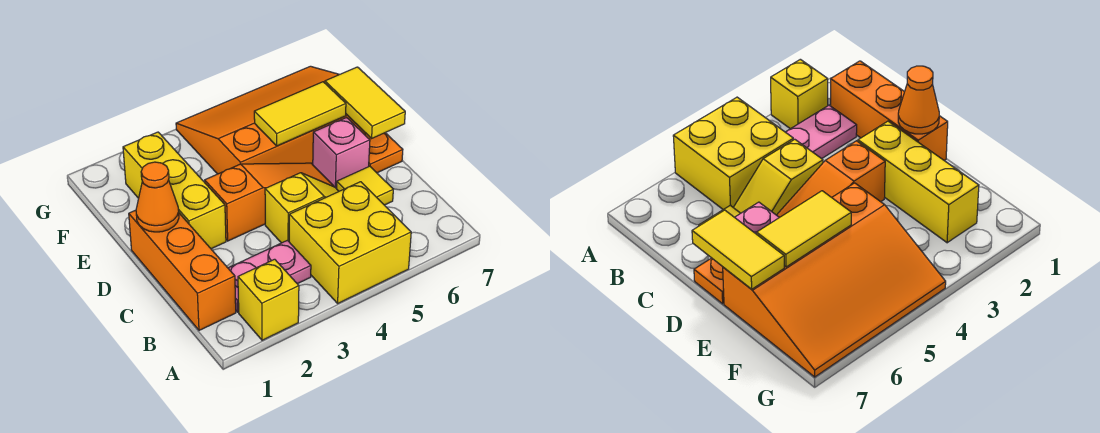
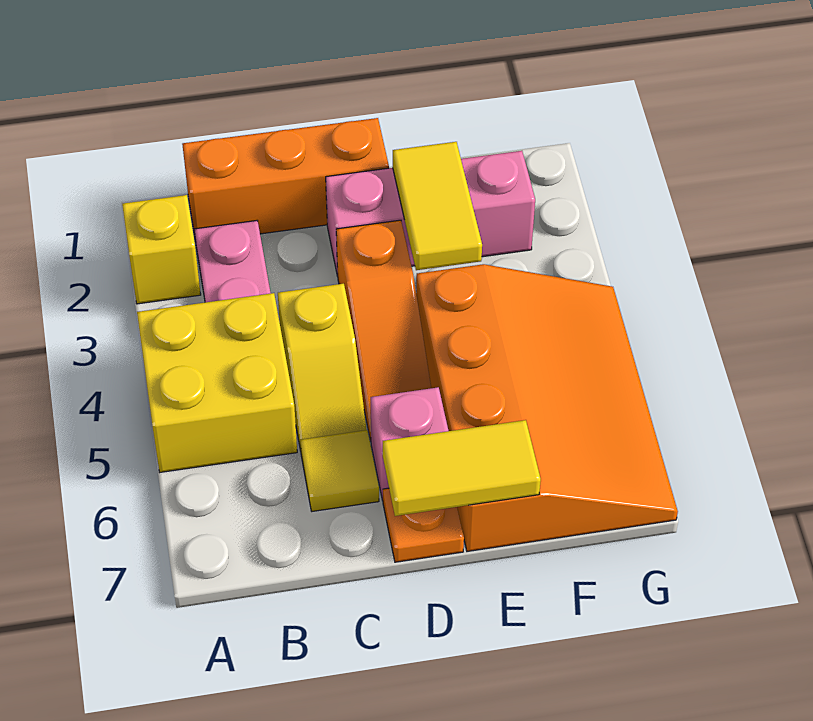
orange cone D1 level 2 -> none
yellow brick D2:F2 level 1 -> pink brick D2:F2 level 1
yellow tile E5:E6 level 2 -> yellow tile E2:E3 level 2

